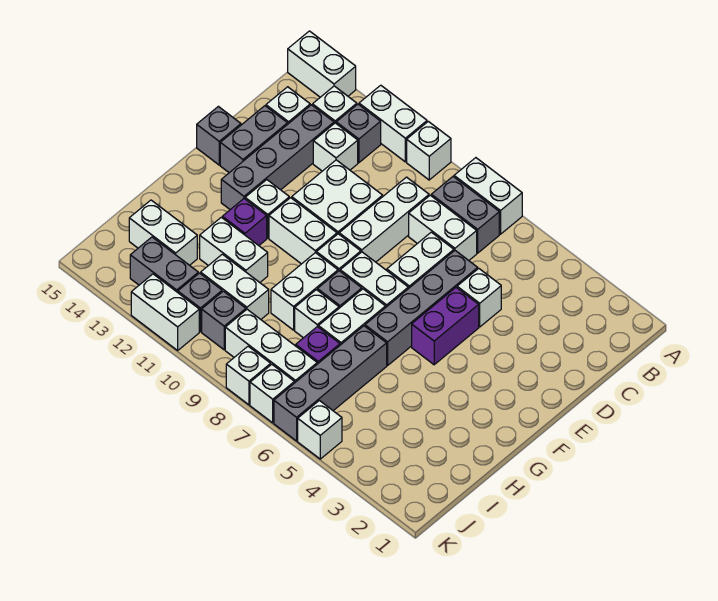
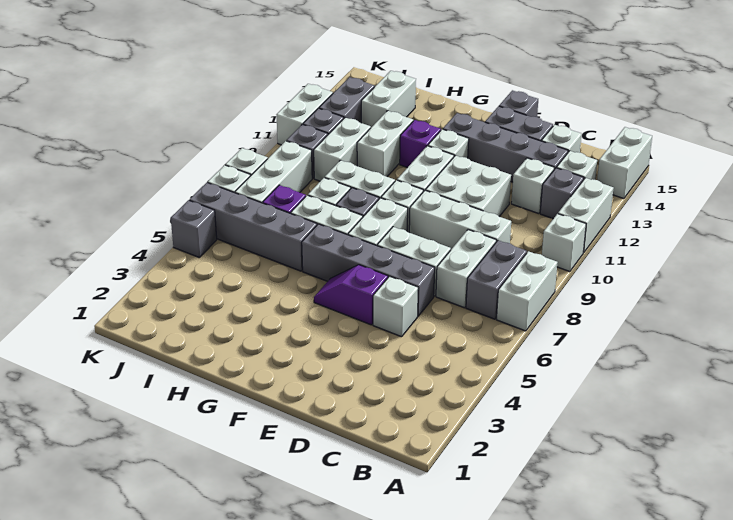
purple brick E5:F5 level 1 -> purple slope E5:F5 level 1 top E
white brick K5 level 1 -> grey brick K5 level 1

